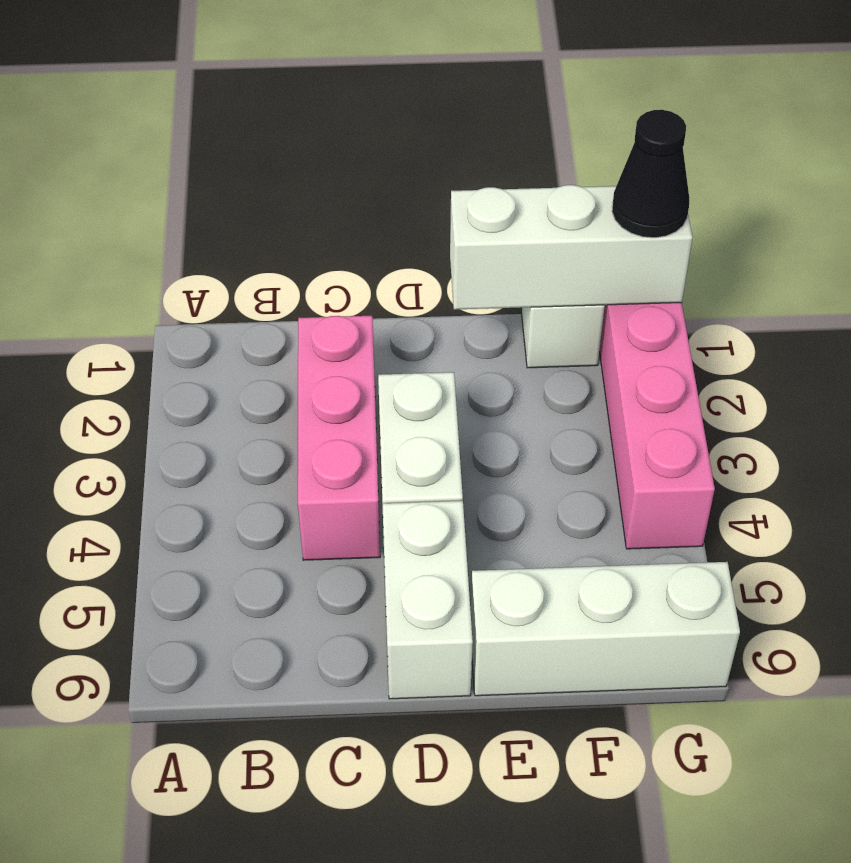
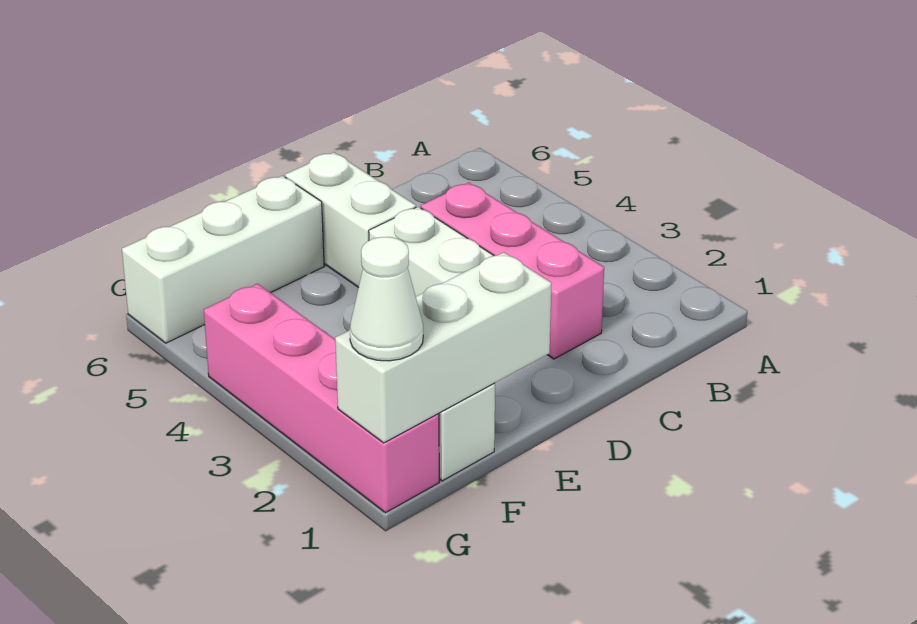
black cone G1 level 3 -> white cone G1 level 3

